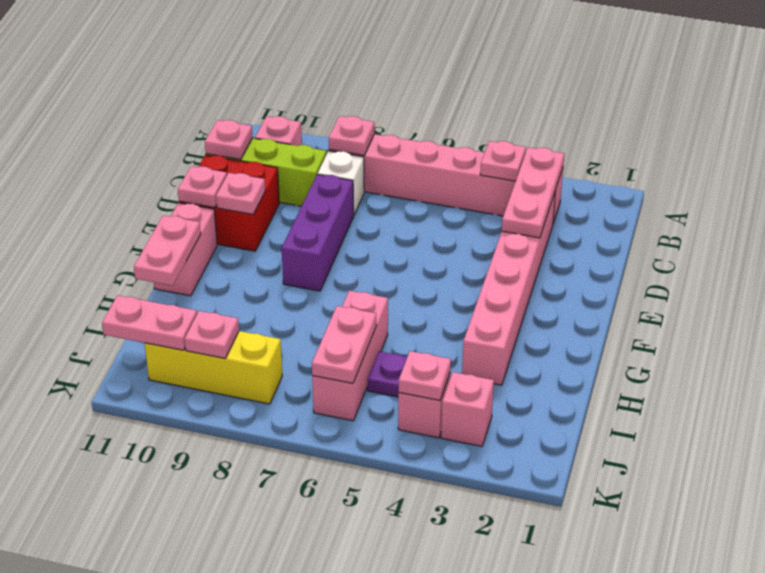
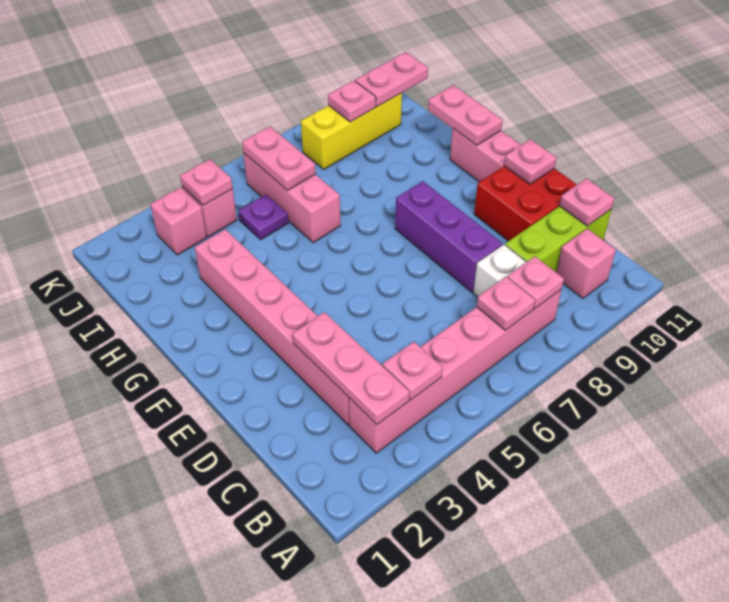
pink plate E10 level 2 -> pink plate B7 level 2

